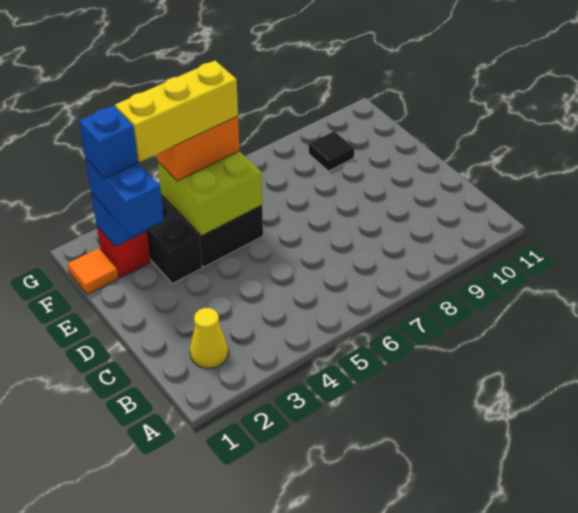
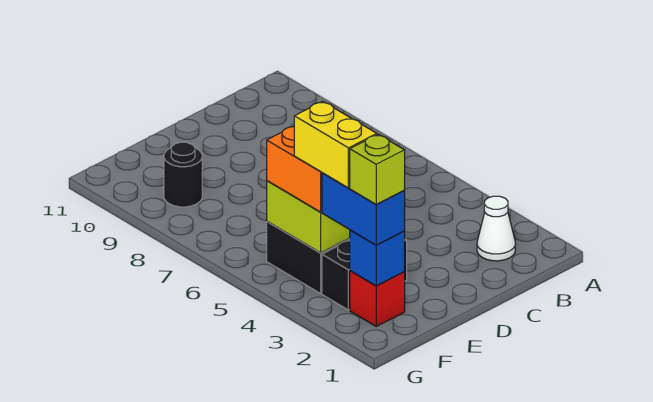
yellow cone B2 level 1 -> white cone B2 level 1
blue brick E2:F2 level 3 -> blue brick F2:F3 level 3
orange tile F1 level 1 -> none
blue brick F2 level 4 -> lime brick F2 level 4
yellow brick F3:F5 level 4 -> yellow brick F3:F4 level 4
black tile F9 level 1 -> black round brick F9 level 1

